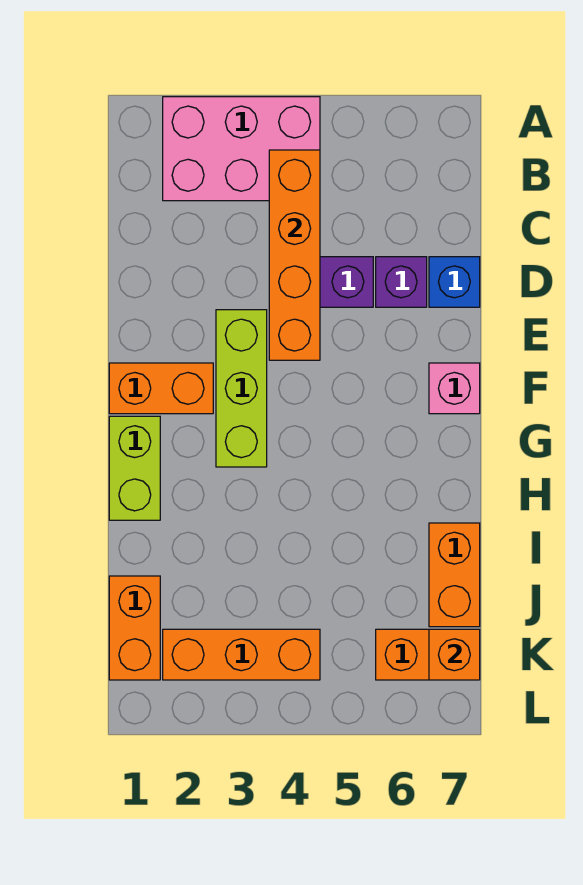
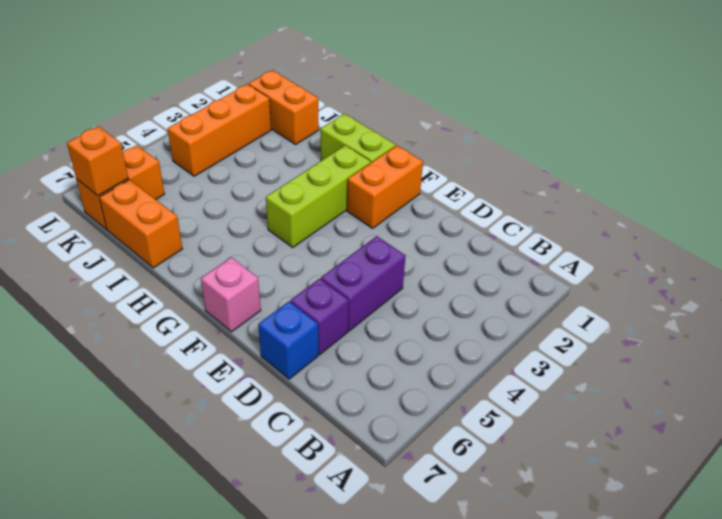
pink brick A2:B4 level 1 -> none
orange brick B4:E4 level 2 -> none
lime brick E3:G3 level 1 -> lime brick G2:G4 level 1

